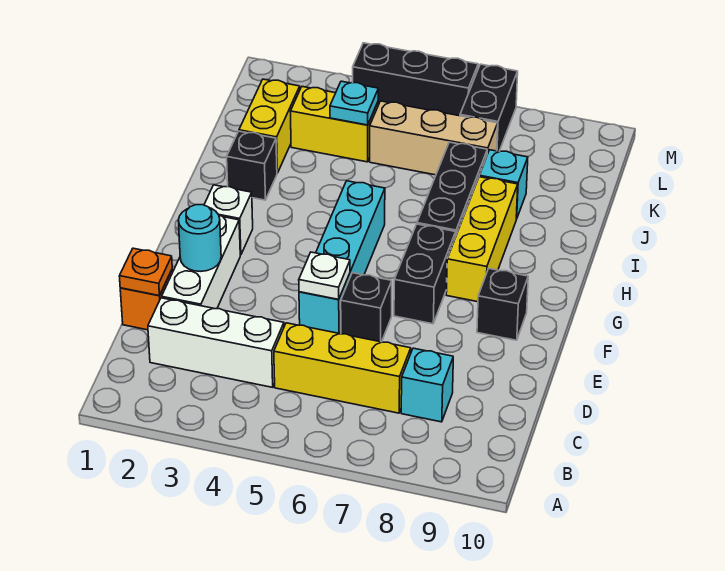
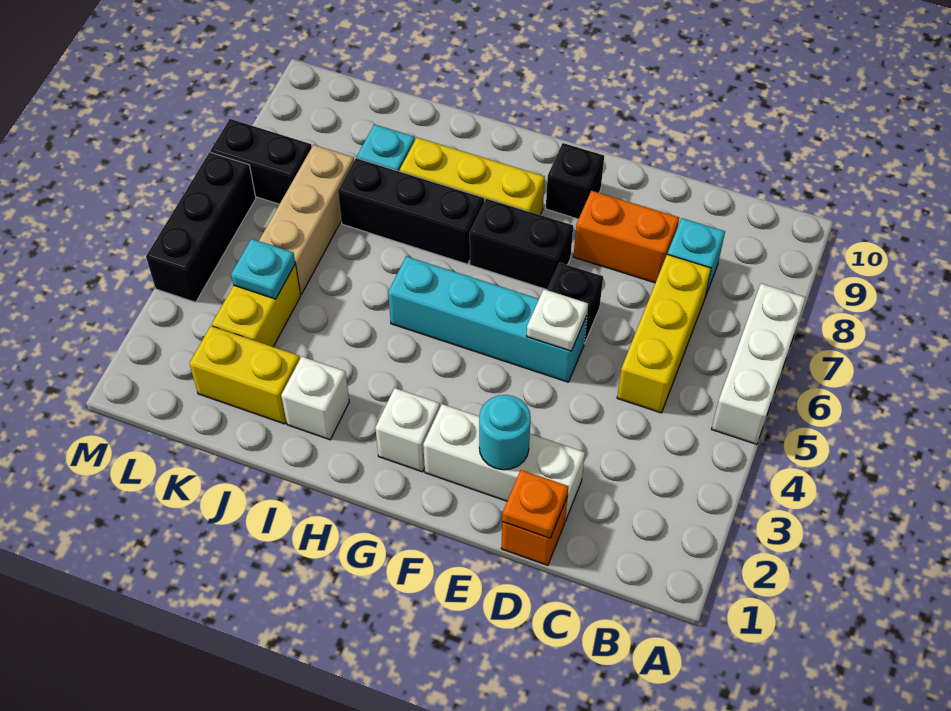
white brick C2:C4 level 1 -> white brick A5:A7 level 1
none -> orange brick D8:E8 level 1
black brick I2 level 1 -> white brick I2 level 1

